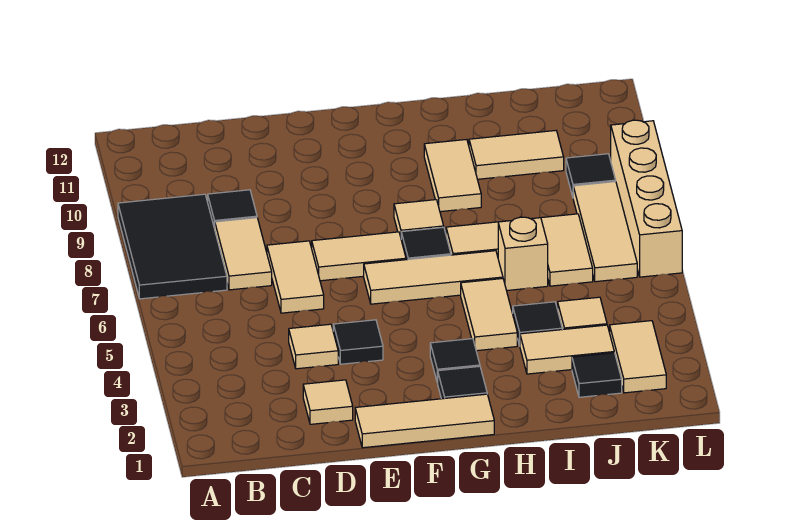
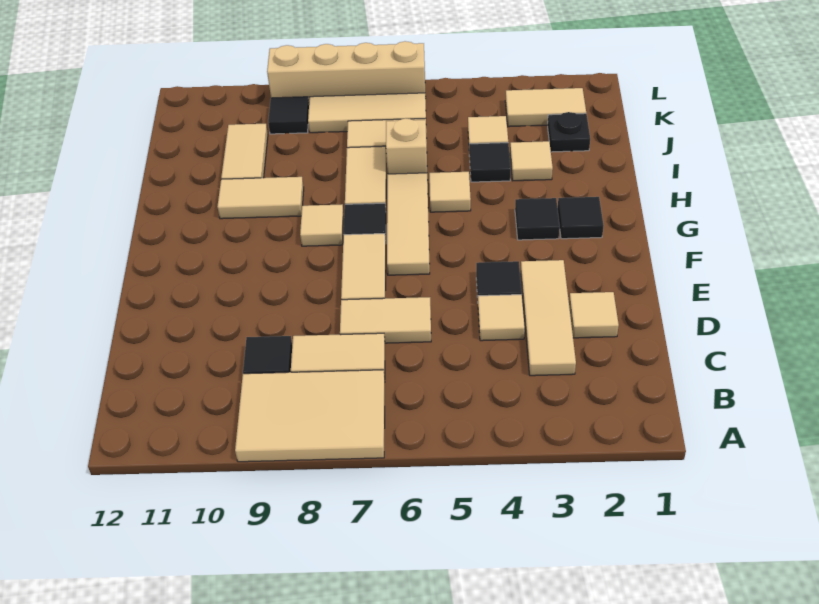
black tile A7:B9 level 1 -> tan tile A7:B9 level 1
tan tile E1:G1 level 1 -> tan tile C3:E3 level 1
tan tile H4:H5 level 1 -> tan tile H5 level 1
tan tile I3:J3 level 1 -> tan tile I3 level 1
black tile J2 level 1 -> black plate J2 level 1

